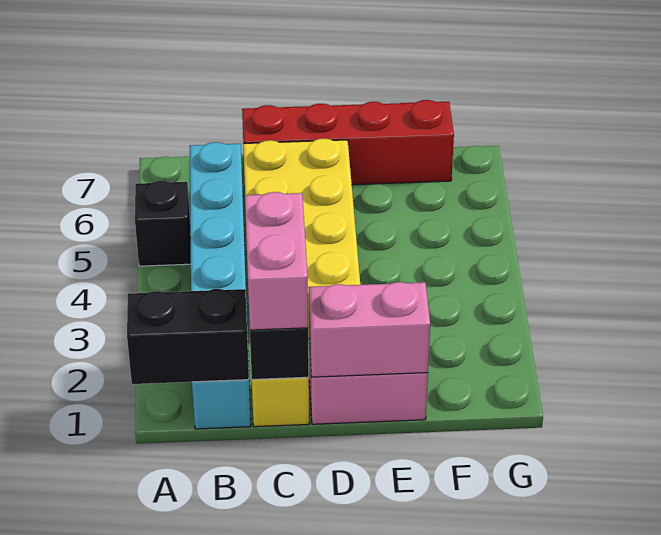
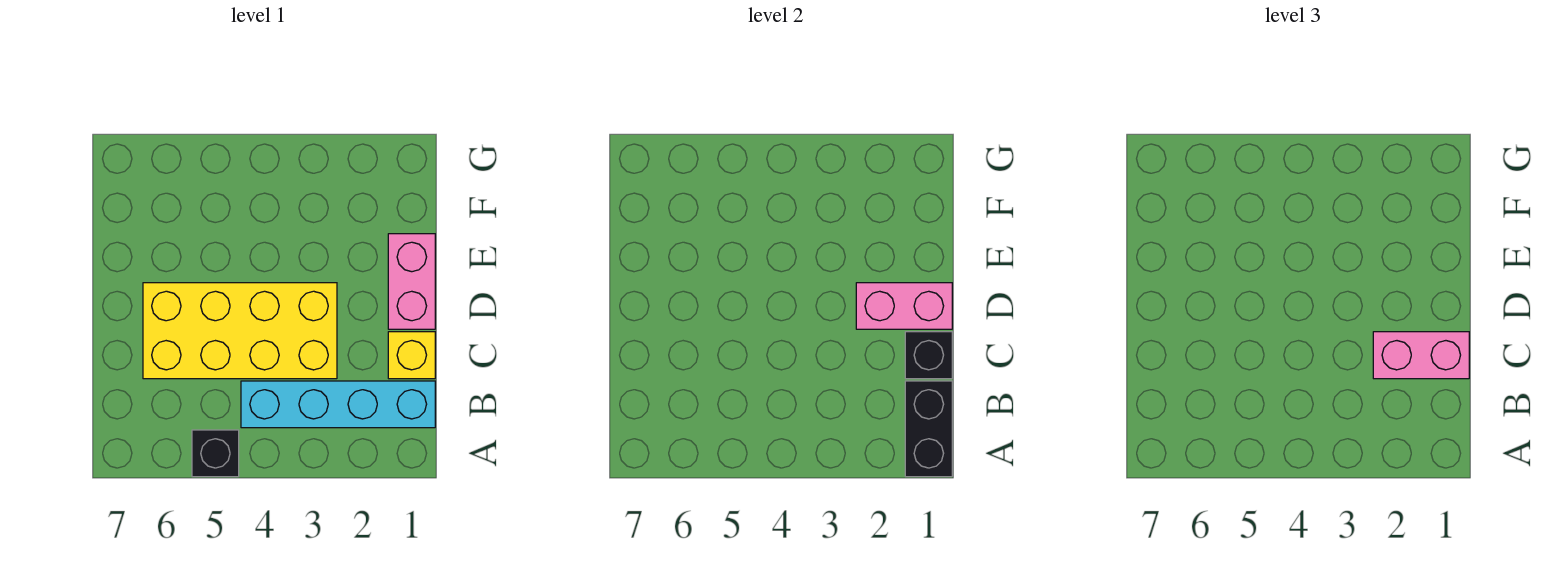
cyan brick B1:B6 level 1 -> cyan brick B1:B4 level 1
red brick C7:F7 level 1 -> none
pink brick D1:E1 level 2 -> pink brick D1:D2 level 2

